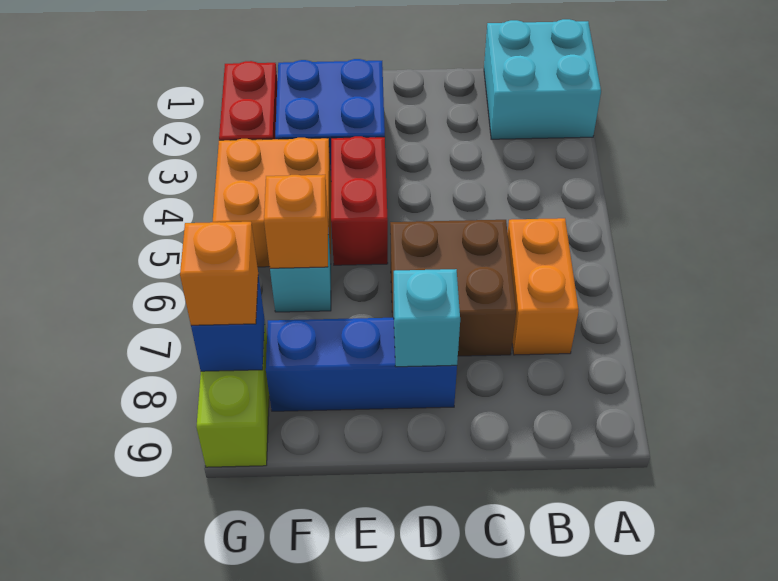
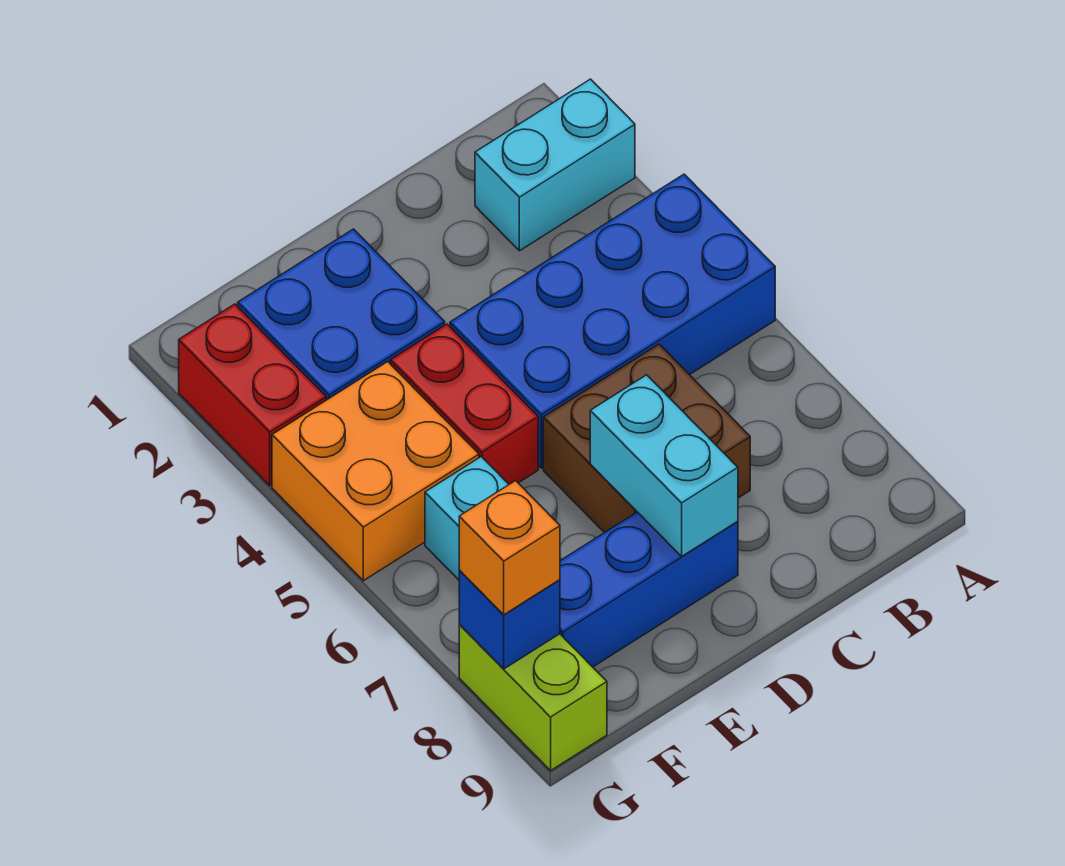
cyan brick A1:B2 level 1 -> cyan brick A2:B2 level 1
none -> blue brick A4:D5 level 1
orange brick B6:B7 level 1 -> none
cyan brick D8 level 2 -> cyan brick D7:D8 level 2
orange brick F6 level 2 -> none

